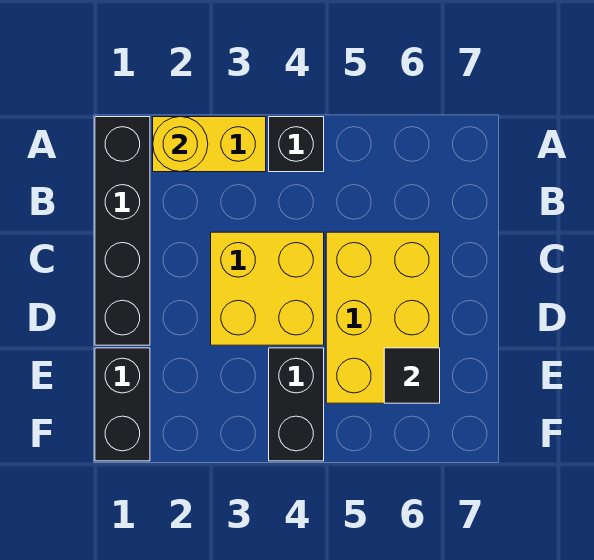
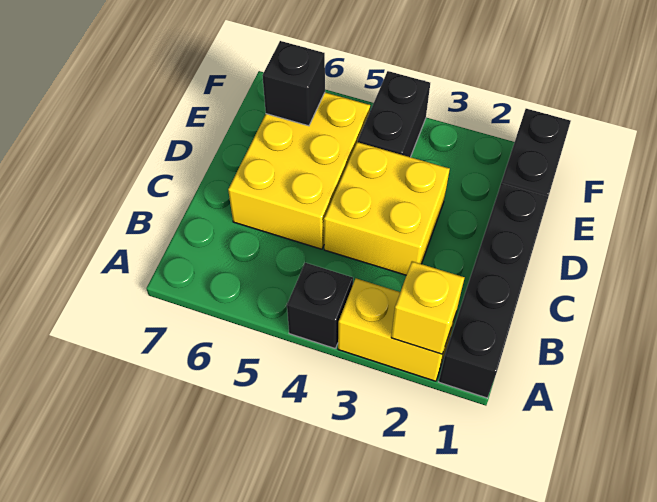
yellow round brick A2 level 2 -> yellow brick A2 level 2
black tile E6 level 2 -> black brick E6 level 2

